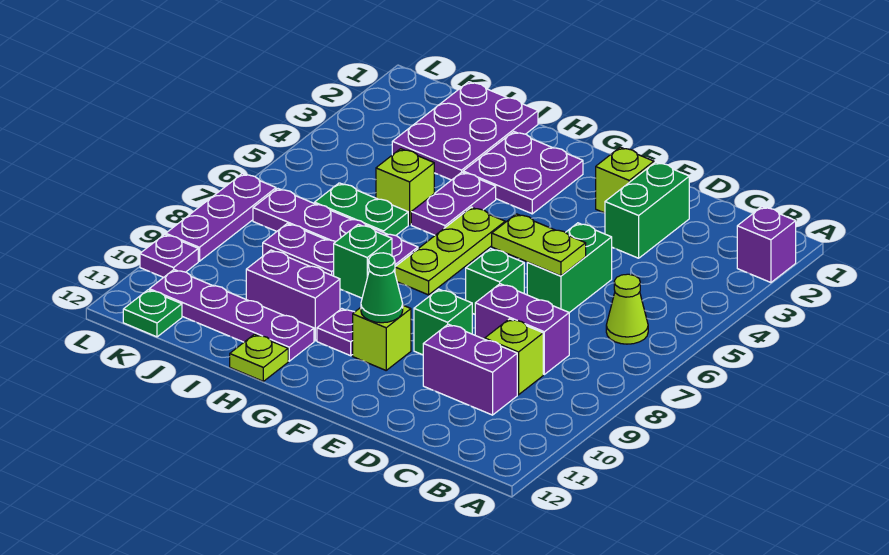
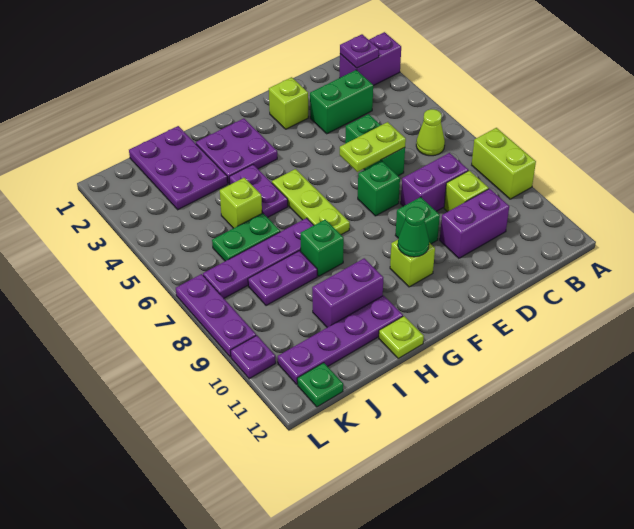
purple brick A2 level 1 -> purple brick A2:B2 level 1
none -> lime brick A8:A9 level 1
green brick D2:D3 level 1 -> green brick C3:D3 level 1
purple plate G10 level 1 -> purple plate B2 level 2

